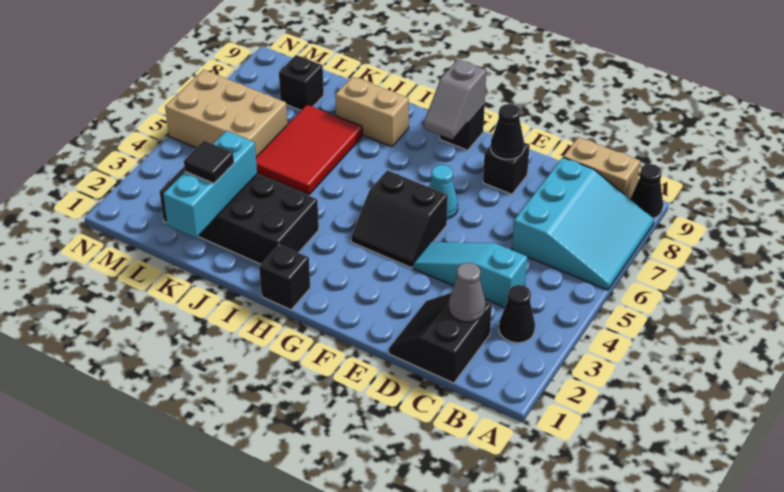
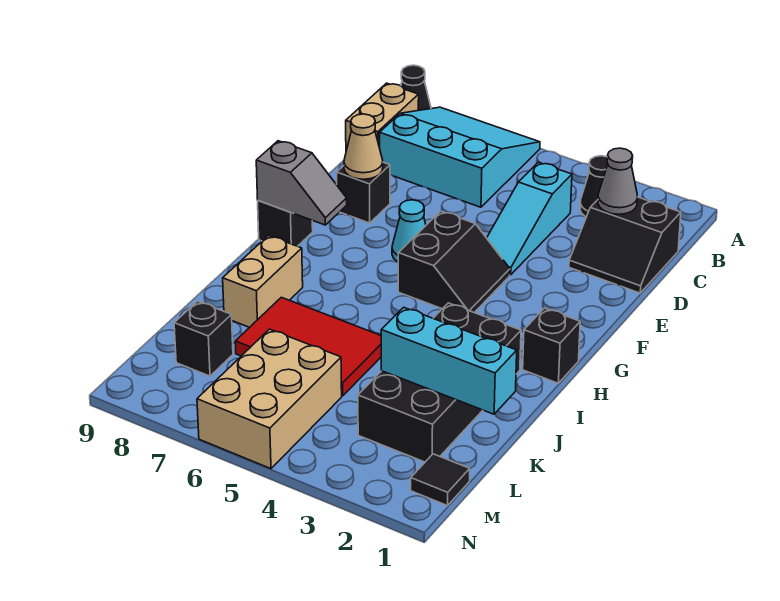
black cone E8 level 2 -> tan cone E8 level 2
black tile K2 level 3 -> black tile M1 level 1

